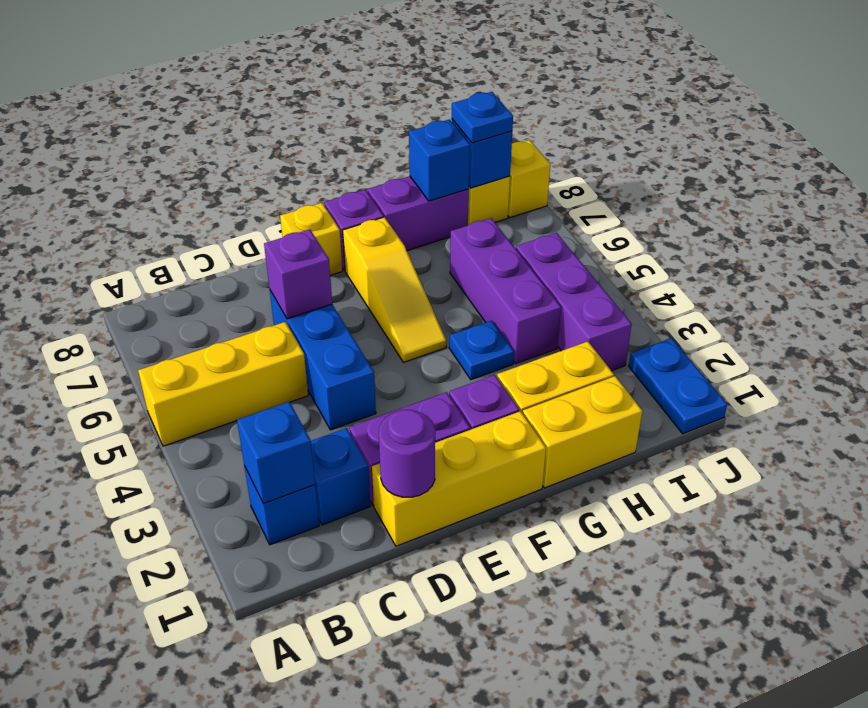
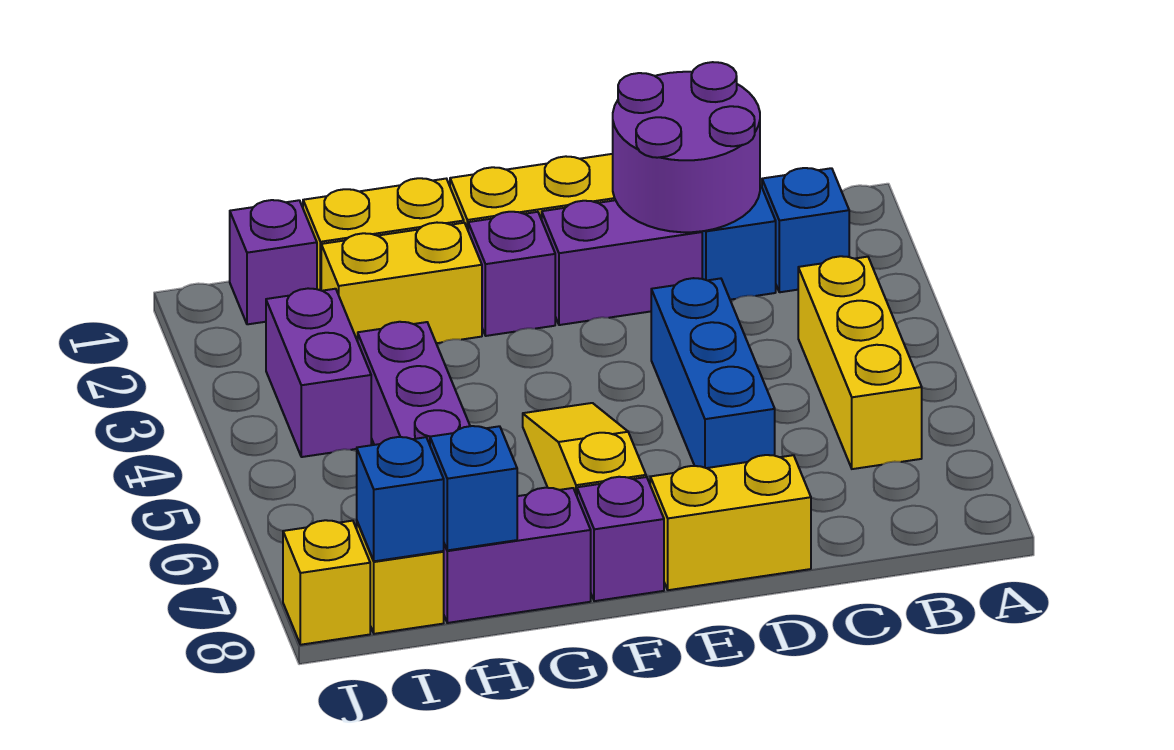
yellow brick A5:C5 level 1 -> yellow brick B4:B6 level 1
blue brick B2 level 2 -> none
purple round brick D1 level 2 -> purple round brick C1:D2 level 2
purple brick D6 level 2 -> purple brick I1 level 1
yellow brick E8 level 1 -> yellow brick D8:E8 level 1
blue plate G4 level 1 -> none
purple brick I3:I5 level 1 -> purple brick I3:I4 level 1
blue plate I8 level 3 -> none
blue plate J1:J2 level 1 -> none

